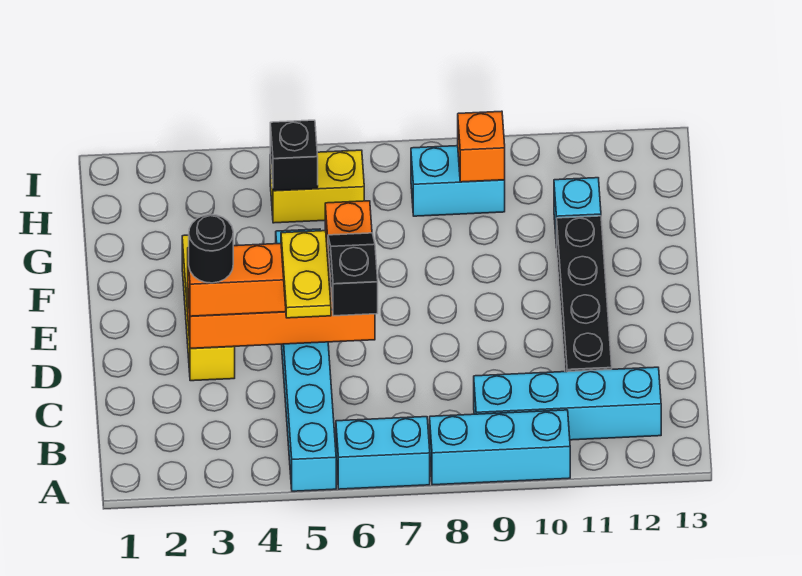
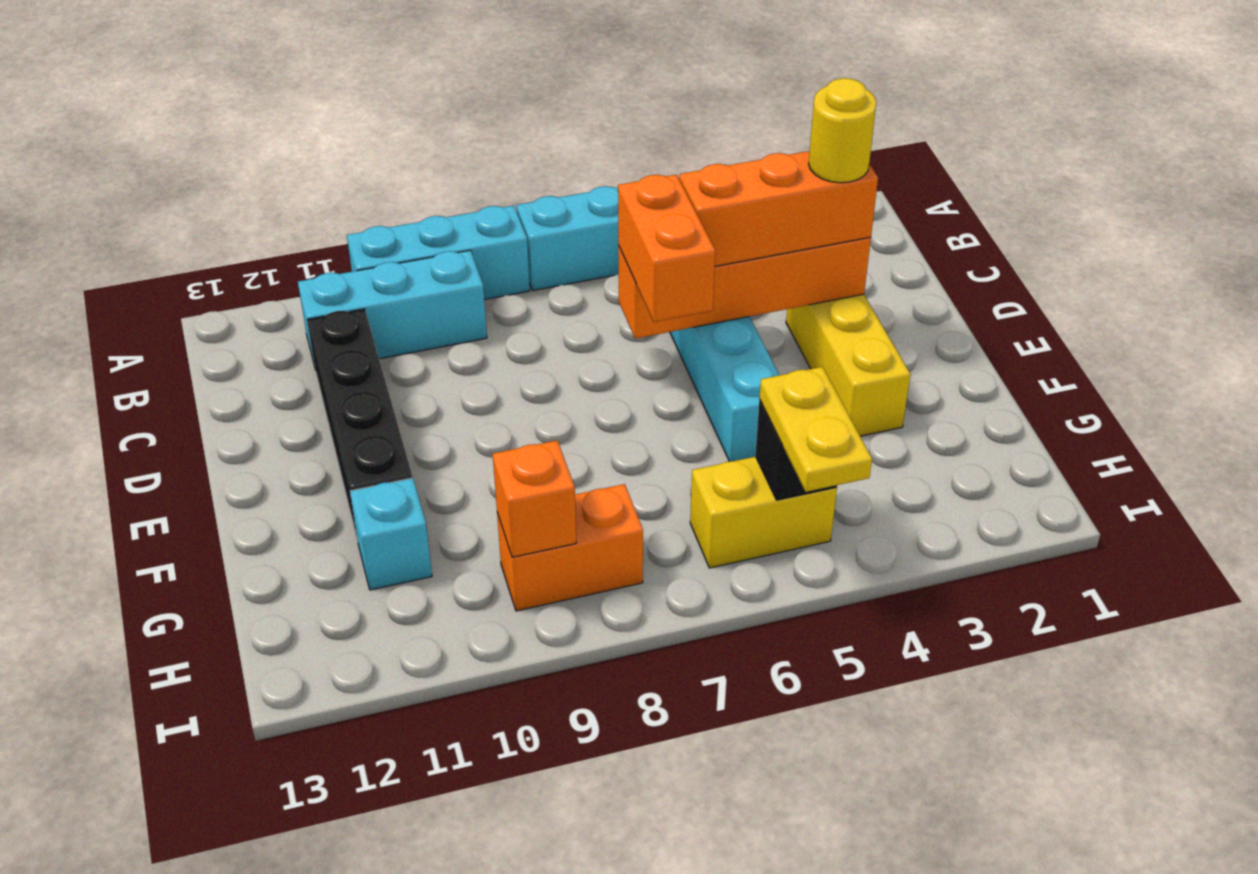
cyan brick B9:B12 level 1 -> cyan brick B9:B11 level 1
yellow plate C5:D5 level 4 -> yellow plate H5:I5 level 3
black slope C6:D6 level 4 top C -> none
black round brick D3 level 4 -> yellow round brick D3 level 4
cyan brick H8:H9 level 1 -> orange brick H8:H9 level 1

